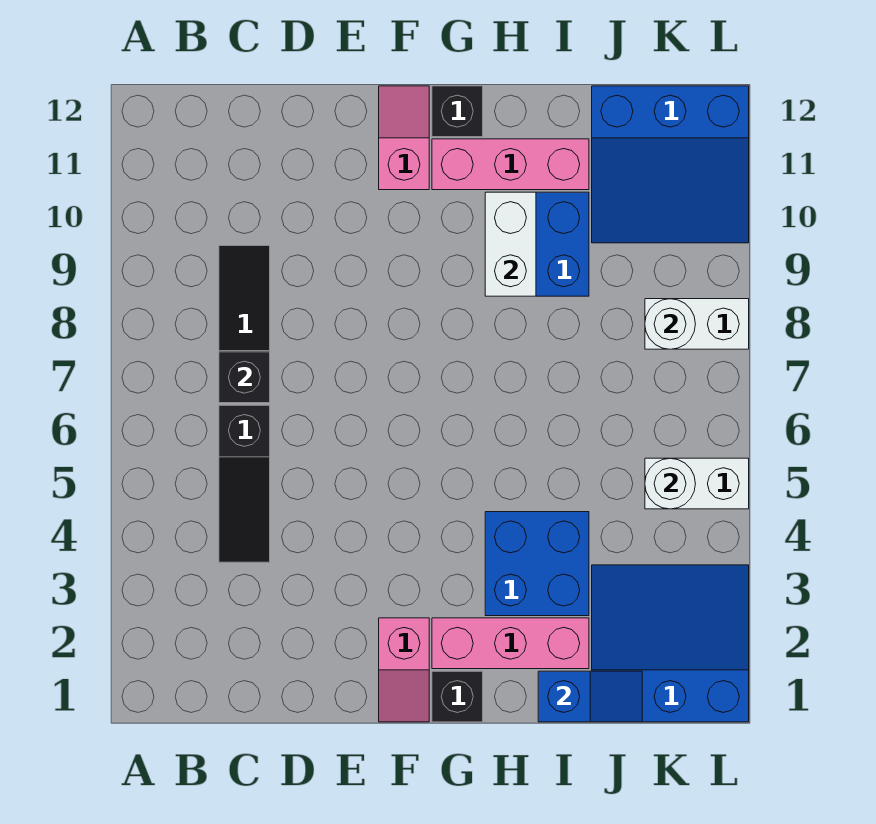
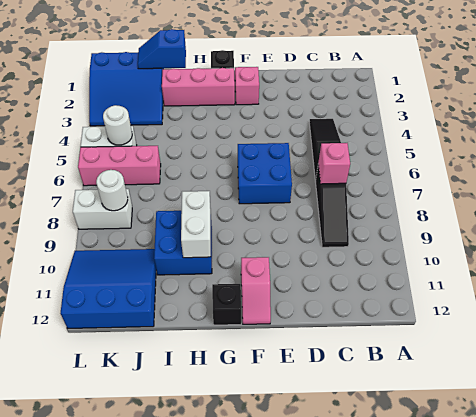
black brick C7 level 2 -> pink brick C7 level 2
pink brick G11:I11 level 1 -> pink brick J6:L6 level 1
blue brick H3:I4 level 1 -> blue brick E6:F7 level 1

